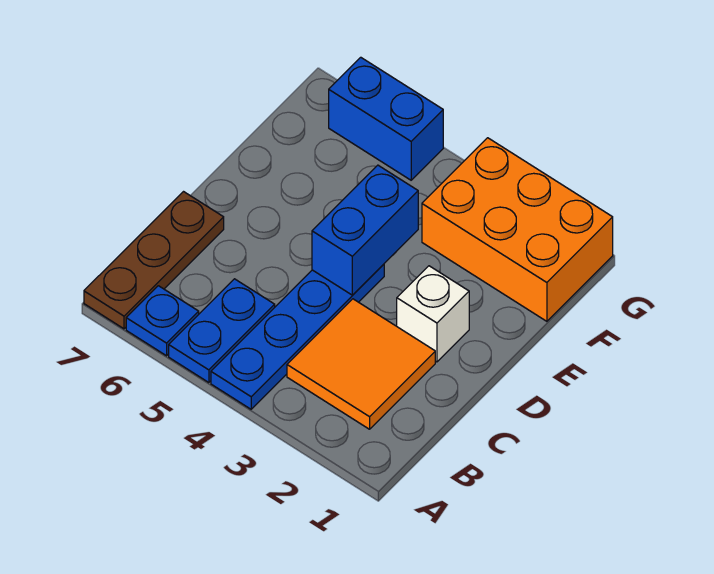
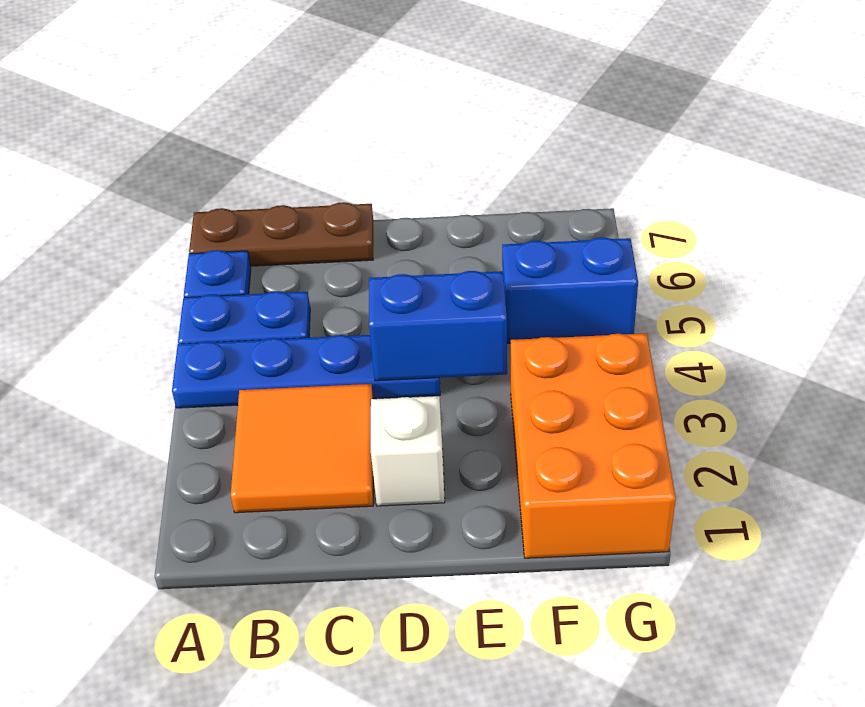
blue brick G5:G6 level 1 -> blue brick F5:G5 level 1

